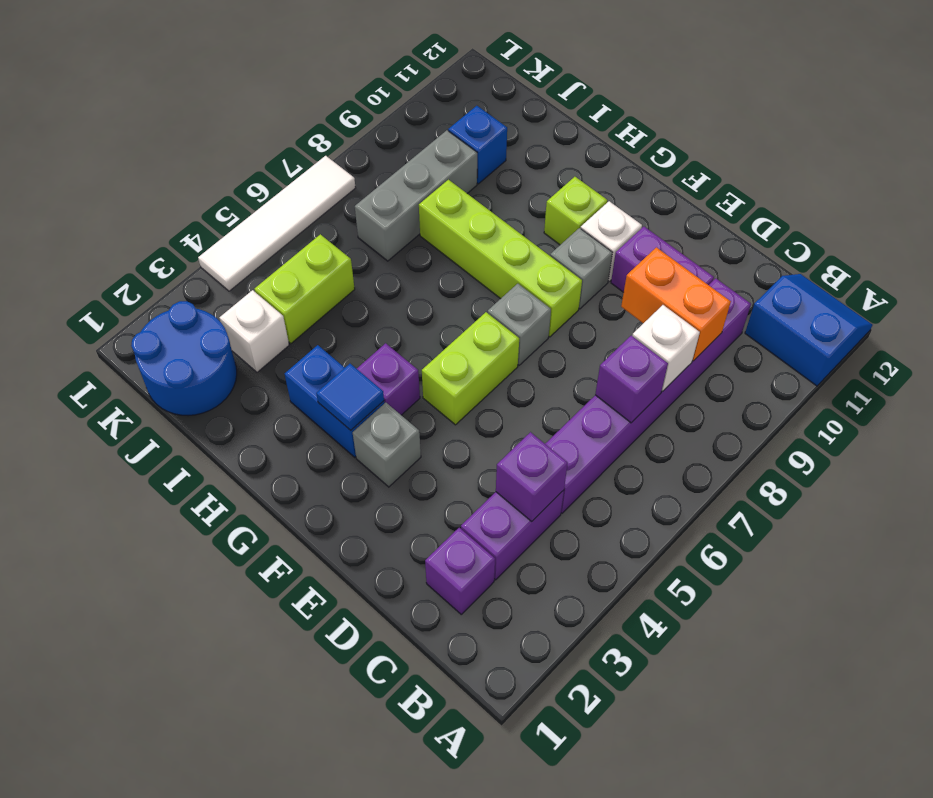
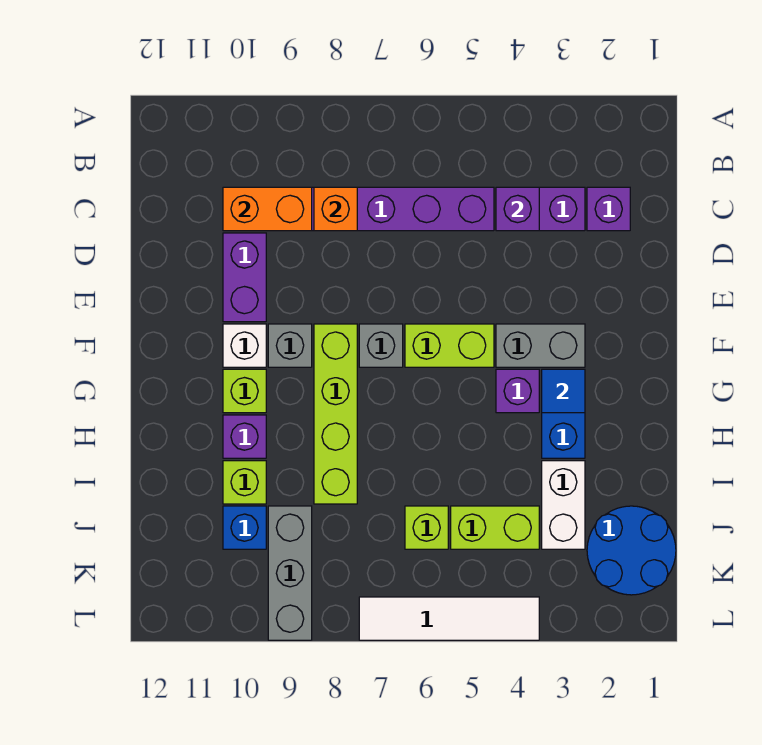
blue slope A11:B12 level 1 top 11 -> none
purple brick C7 level 2 -> purple brick H10 level 1
white brick C8 level 2 -> orange brick C8 level 2
orange brick C9:D9 level 2 -> orange brick C9:C10 level 2
grey brick F3 level 1 -> grey brick F3:F4 level 1
none -> lime brick I10 level 1
white brick J3 level 1 -> white brick I3:J3 level 1
none -> lime brick J6 level 1
grey brick J7:J9 level 1 -> grey brick J9:L9 level 1

